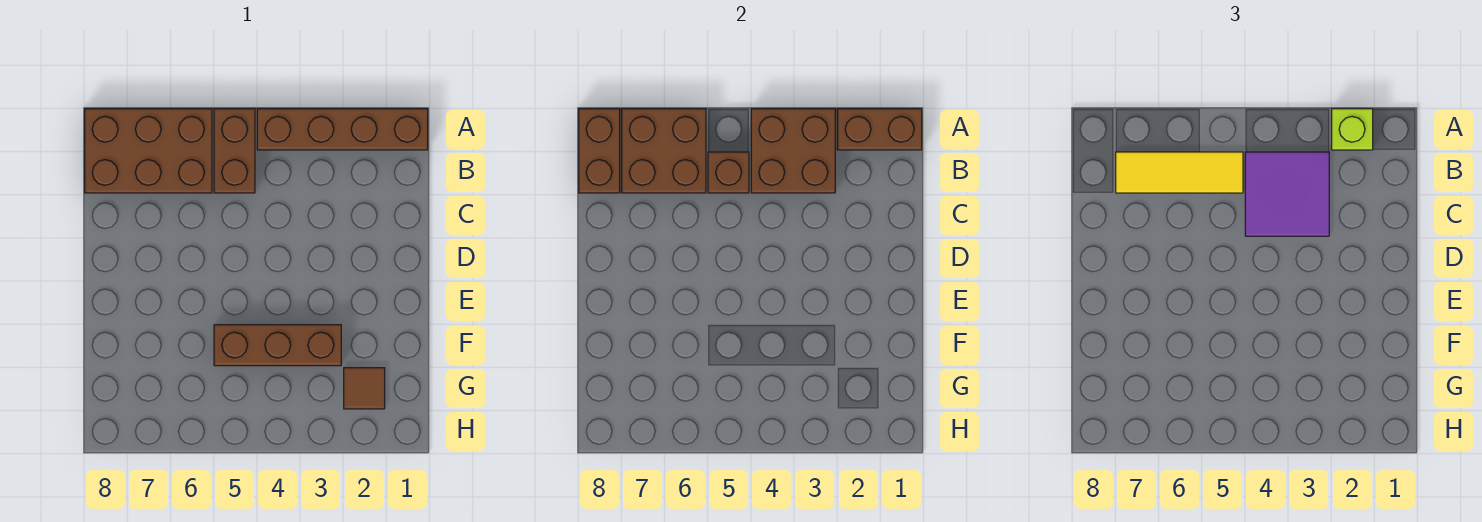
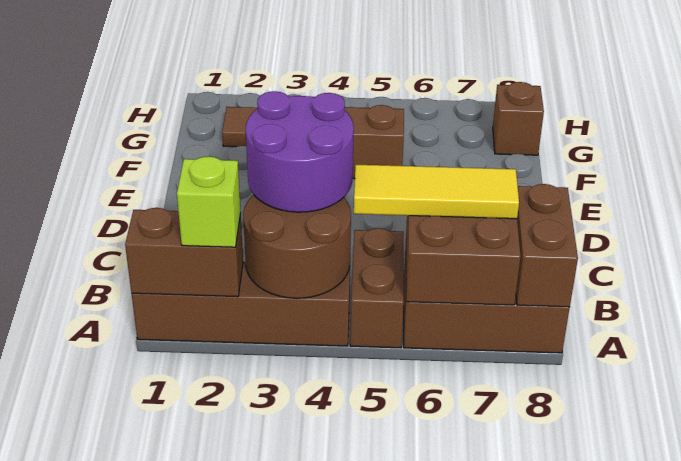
brown brick A3:B4 level 2 -> brown round brick A3:B4 level 2
purple tile B3:C4 level 3 -> purple round brick B3:C4 level 3
brown brick B5 level 2 -> brown brick G8 level 1

